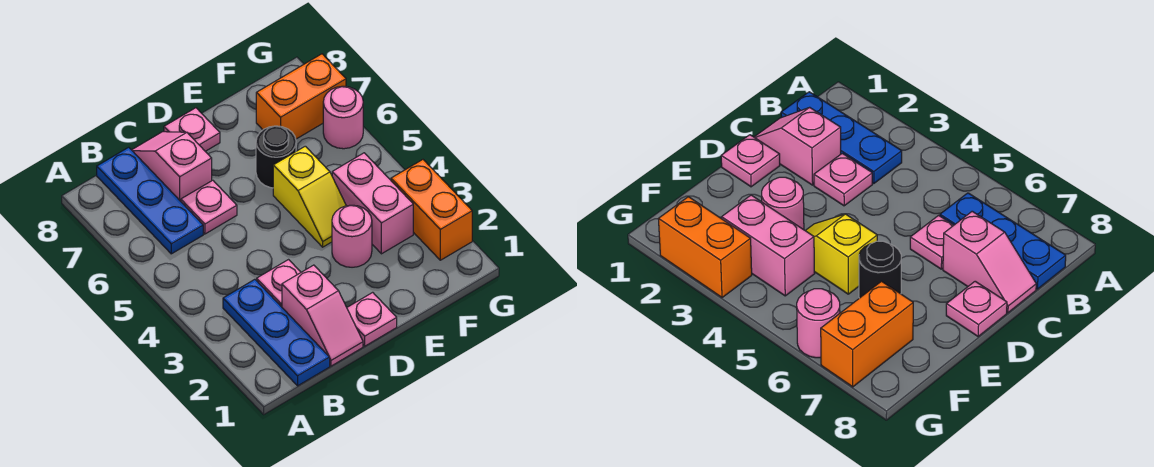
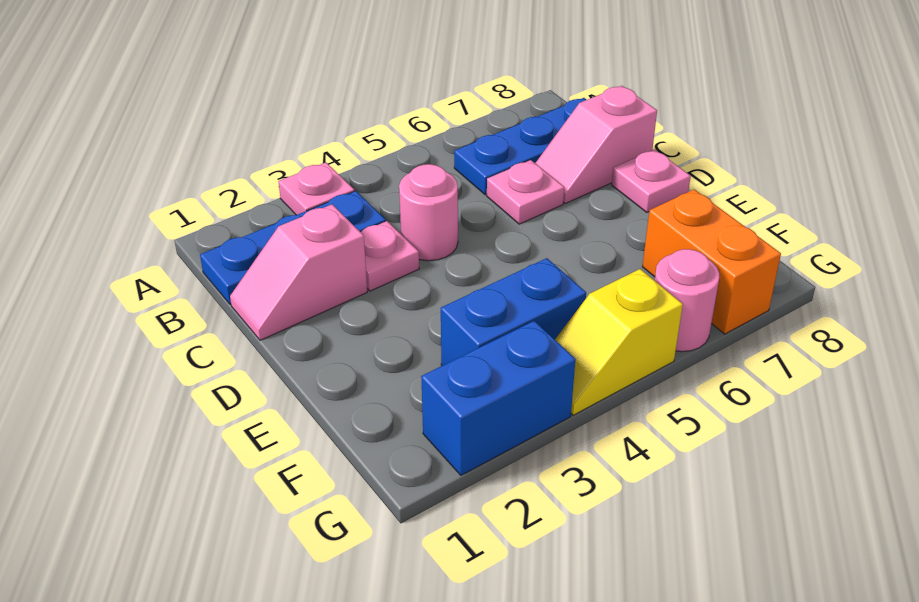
pink slope C7:C8 level 1 top 7 -> pink slope C7:C8 level 1 top 8
pink plate D1 level 1 -> pink plate A3 level 1
pink round brick E3 level 1 -> pink round brick C4 level 1
yellow slope E4:E5 level 1 top 5 -> yellow slope G4:G5 level 1 top 5
black round brick E6 level 1 -> none
pink brick F3:F4 level 1 -> blue brick F3:F4 level 1
orange brick G2:G3 level 1 -> blue brick G2:G3 level 1

